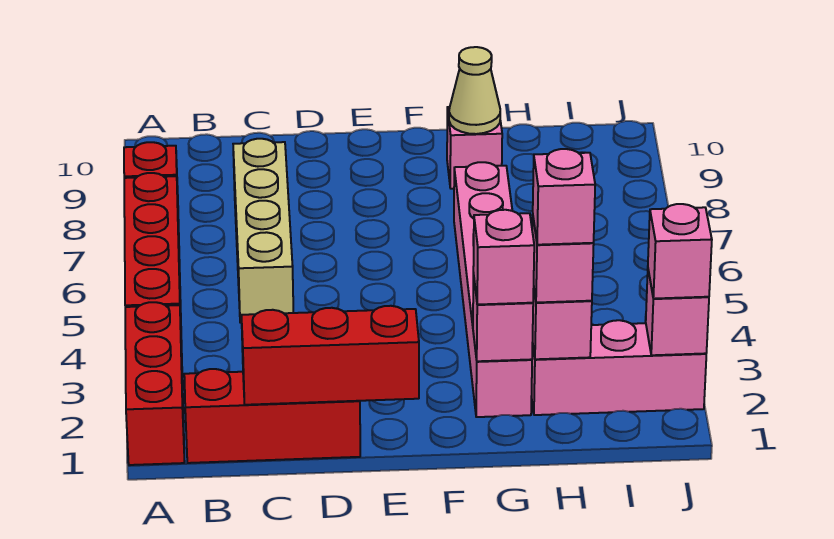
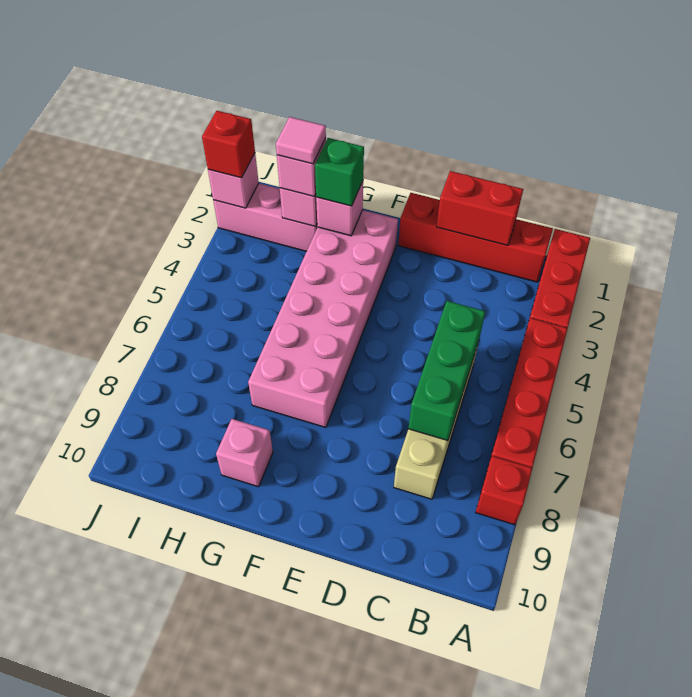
red brick B1:D1 level 1 -> red brick B1:E1 level 1
red brick C1:E1 level 2 -> red brick C1:D1 level 2
none -> green brick C5:C7 level 2
pink brick G2:G7 level 1 -> pink brick F2:G7 level 1
pink brick G2 level 3 -> green brick G2 level 3
tan cone G9 level 2 -> none
pink brick H2 level 4 -> pink tile H2 level 4
pink brick J2 level 3 -> red brick J2 level 3

